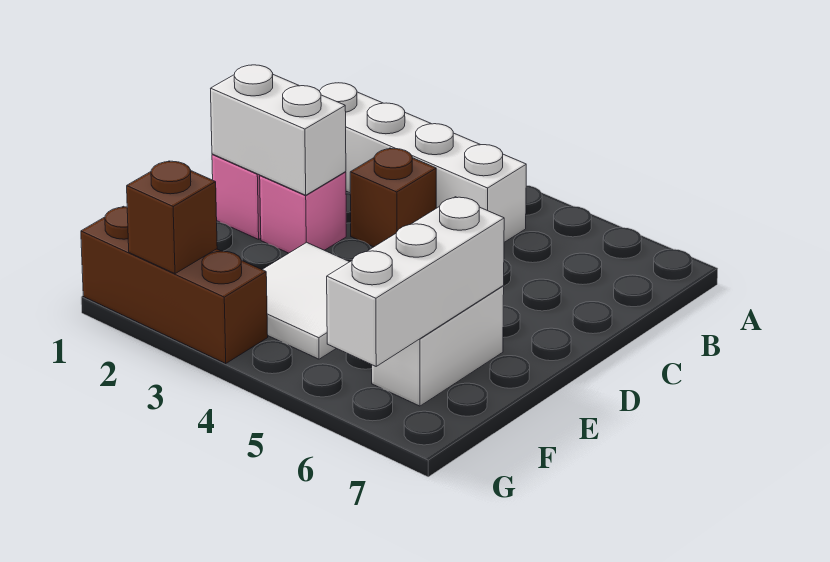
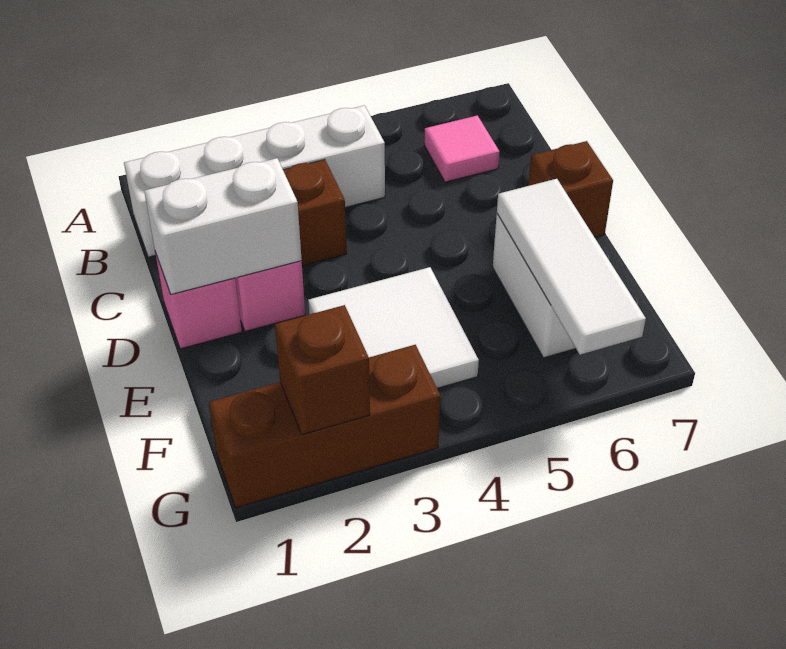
none -> pink tile B6 level 1
none -> brown brick D7 level 1
white brick E6:G6 level 2 -> white tile E6:G6 level 2

